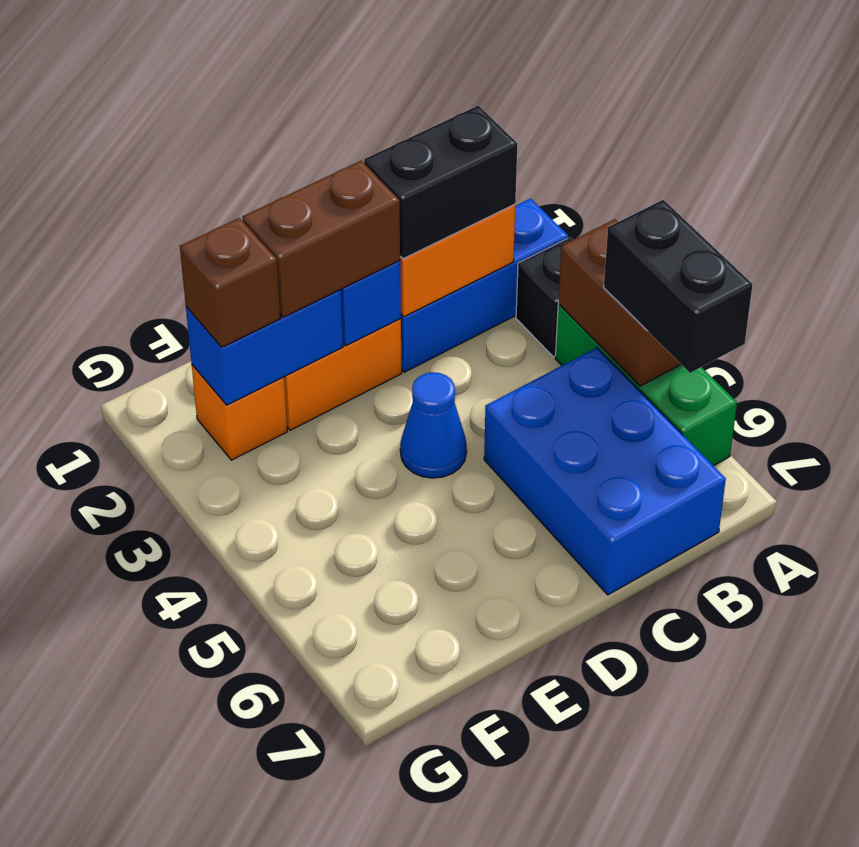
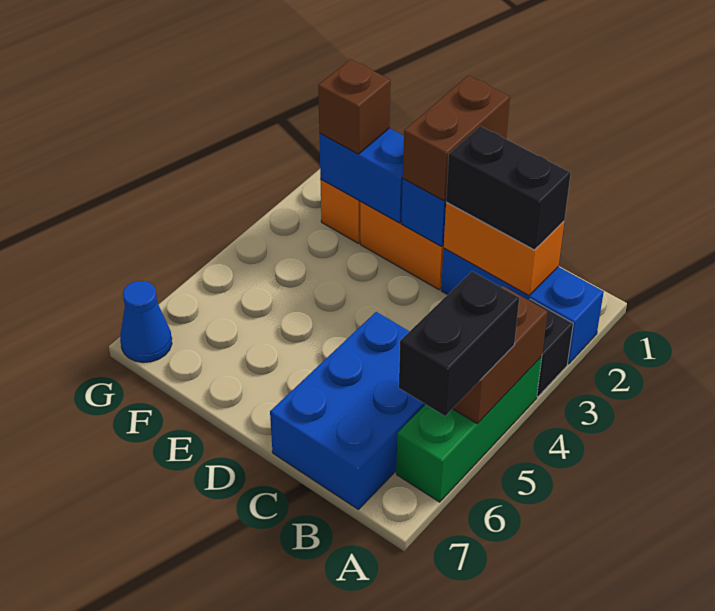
brown brick D2:E2 level 3 -> brown brick D1:D2 level 3
blue cone D4 level 1 -> blue cone G7 level 1

